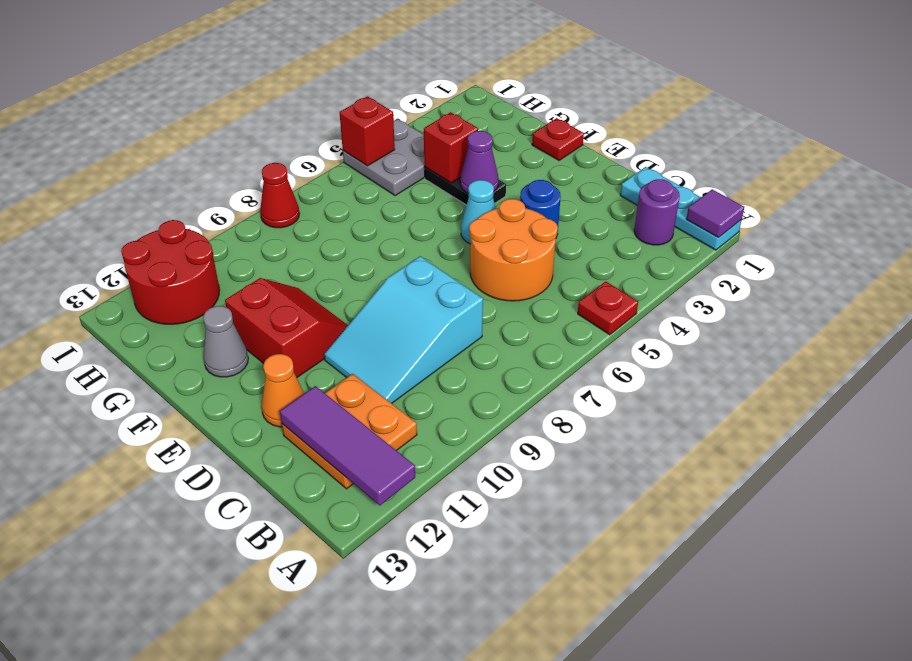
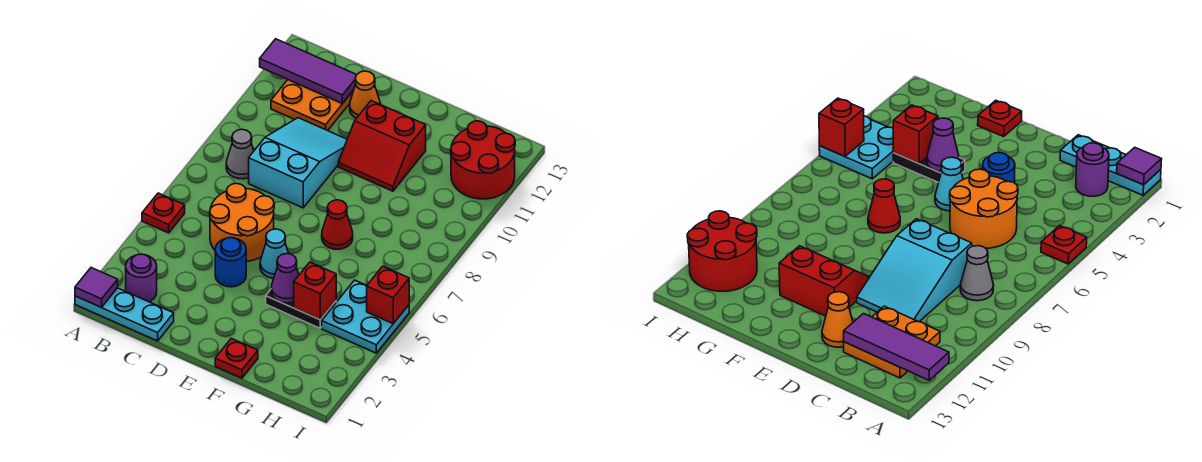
grey cone F12 level 1 -> grey cone B8 level 1
grey plate H4:I5 level 1 -> cyan plate H4:I5 level 1
red cone I8 level 1 -> red cone F7 level 1

